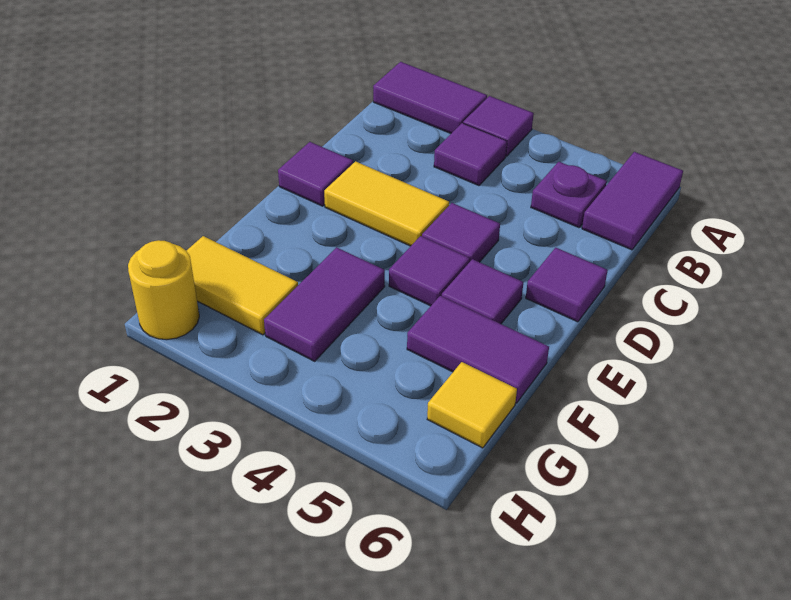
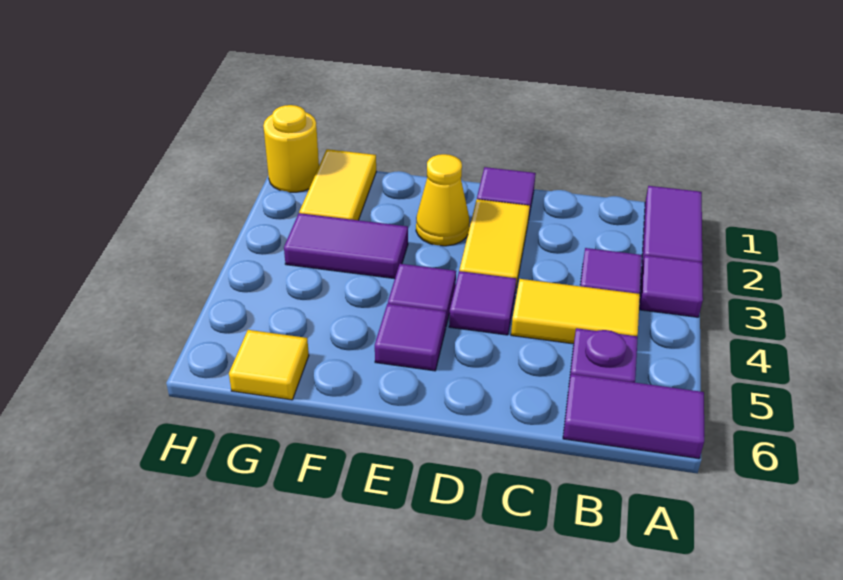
none -> yellow tile B4:C4 level 1
purple tile D6 level 1 -> none
none -> yellow cone E2 level 1
purple tile F5:F6 level 1 -> none

